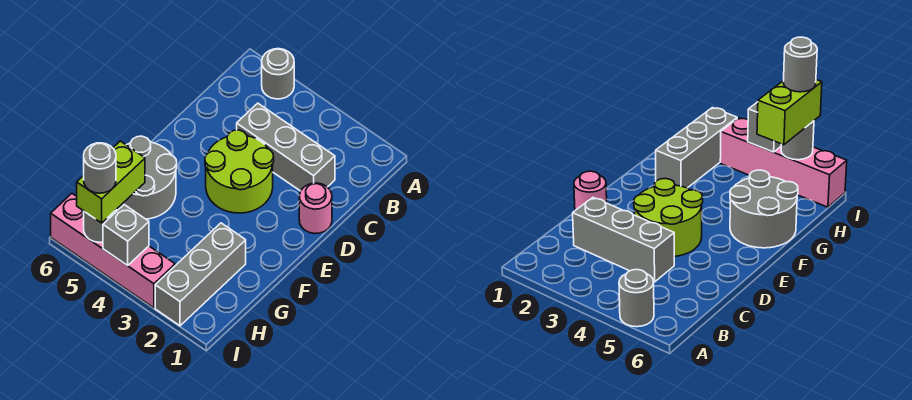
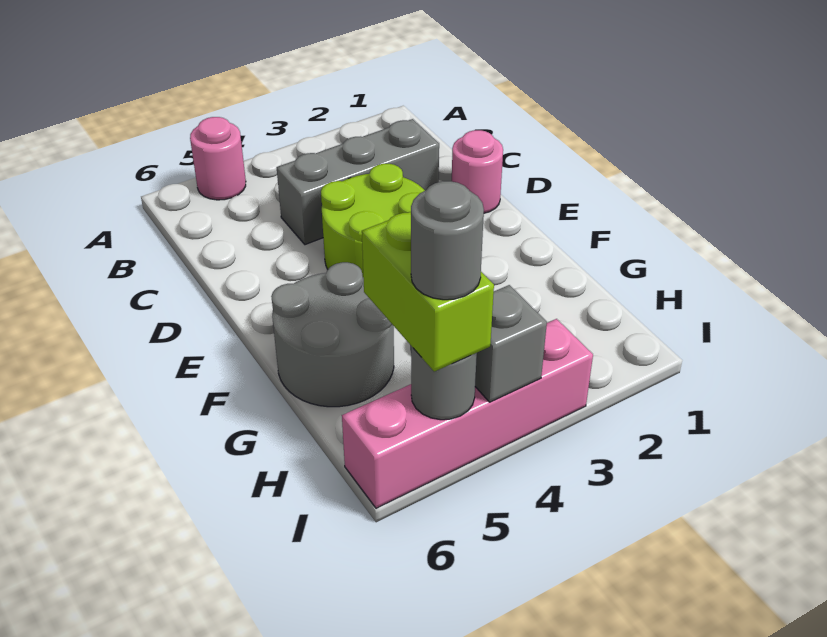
grey round brick A5 level 1 -> pink round brick A5 level 1
grey brick G2:I2 level 1 -> none

